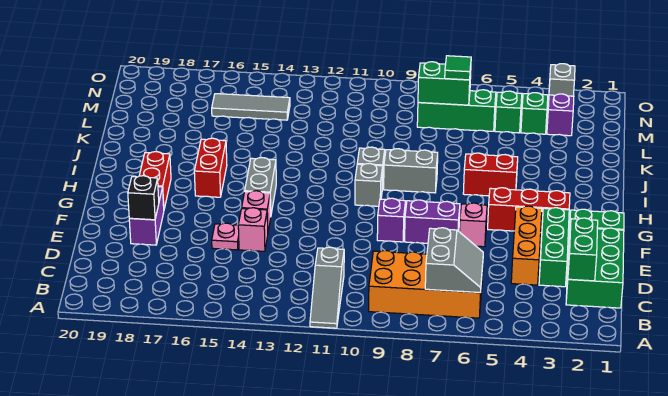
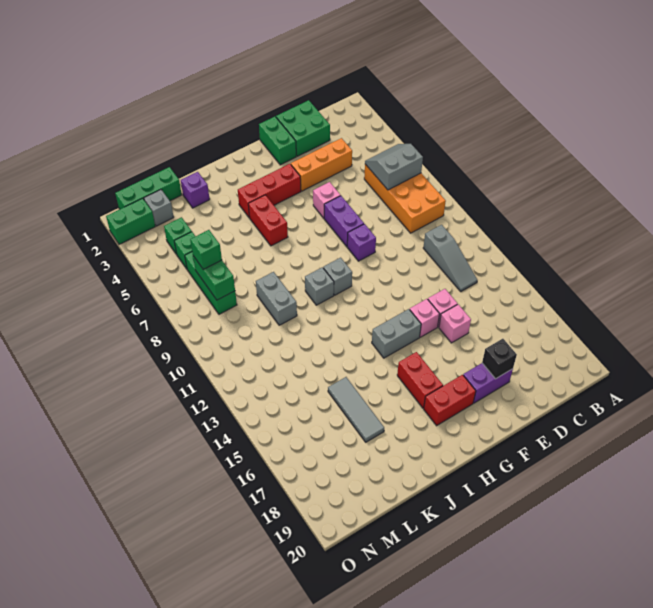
grey slope A11:C11 level 1 top C -> grey slope C11:C13 level 1 top 11
green brick C1:E2 level 1 -> green brick D1:E2 level 1
green brick C2:D2 level 2 -> green brick N2:O2 level 1
green brick D3:F3 level 1 -> green brick L1:N1 level 1
pink plate E15 level 1 -> pink brick E15 level 1
red brick G3:G5 level 1 -> red brick G4:I4 level 1
red brick H16:I16 level 1 -> red brick H16:H17 level 1
grey brick I8:I9 level 1 -> grey brick K9:K10 level 1
purple brick M3 level 1 -> purple brick K2 level 1
green tile M7 level 3 -> green brick M7 level 3
grey tile M14:M16 level 1 -> grey tile K15:K17 level 1
grey brick O3 level 1 -> grey brick M2 level 1

